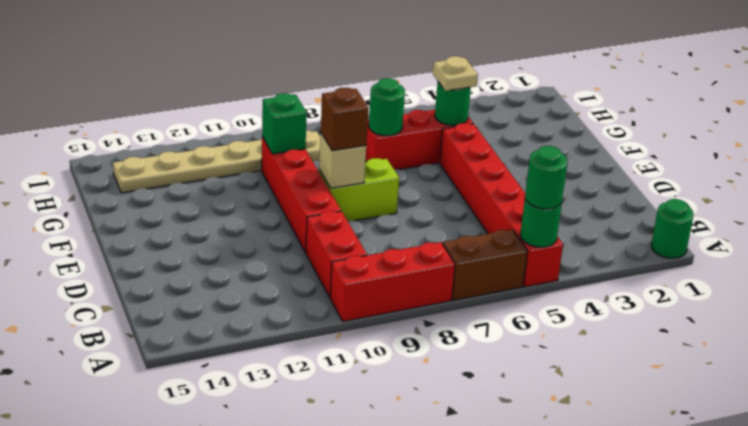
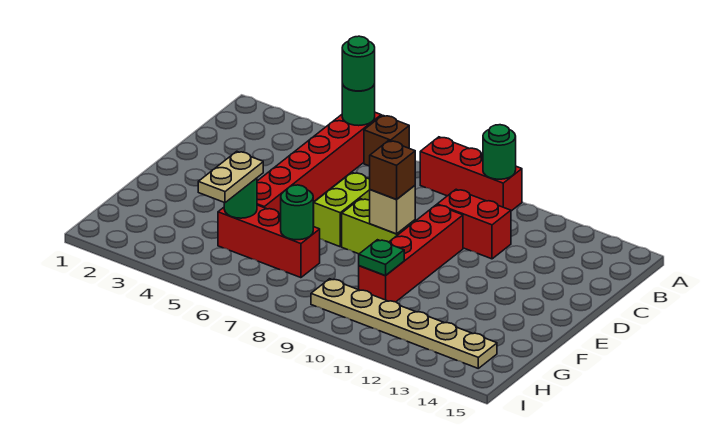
green round brick A1 level 1 -> green round brick A10 level 2
brown brick A6:A7 level 1 -> brown brick A6 level 1
red brick B10:C10 level 1 -> red brick C10:C11 level 1
none -> lime brick D7:E7 level 1
tan plate G5 level 3 -> tan plate G5:H5 level 3
green brick G10 level 2 -> green plate G10 level 2

